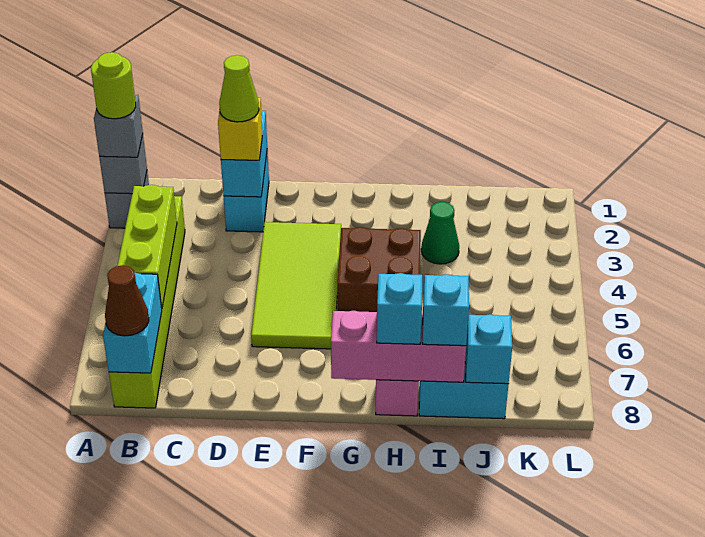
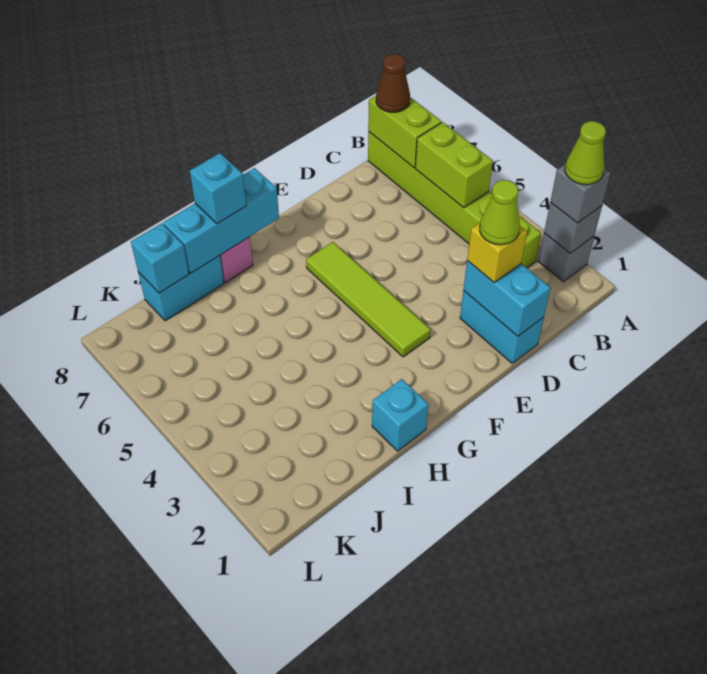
lime round brick A2 level 4 -> lime cone A2 level 4
lime brick B4:B6 level 2 -> lime brick B5:B6 level 2
cyan brick B7:B8 level 2 -> lime brick B7:B8 level 2
lime tile E3:F6 level 1 -> lime tile F3:F6 level 1
brown brick G4:H5 level 1 -> none
pink brick G8:I8 level 2 -> cyan brick G8:I8 level 2
green cone I3 level 1 -> none
cyan brick I8 level 3 -> cyan brick H1 level 1

